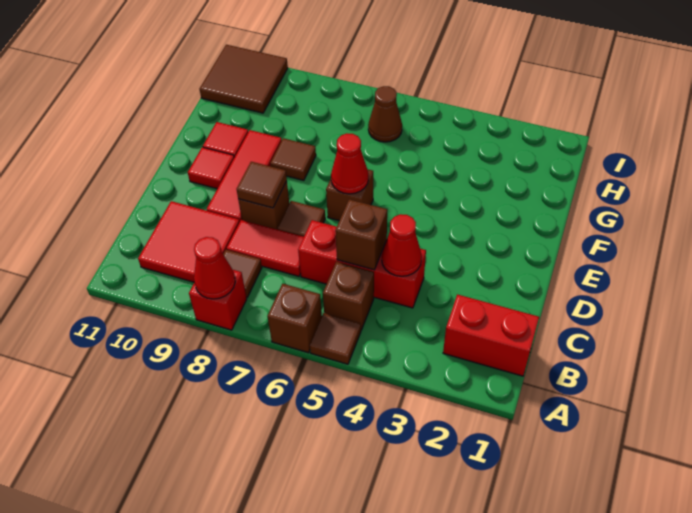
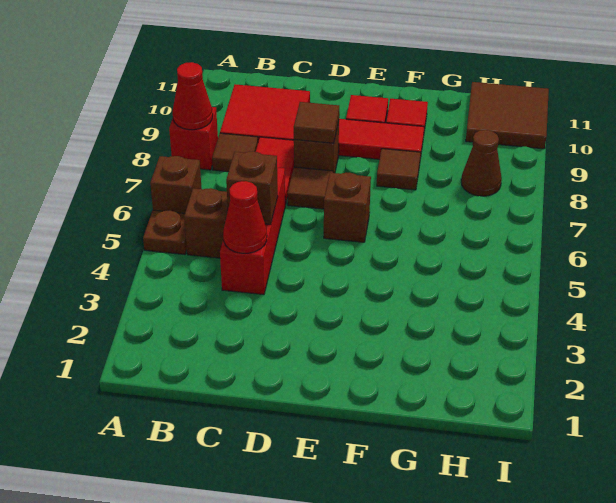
brown tile A5 level 1 -> brown plate A5 level 1
red brick B1:B2 level 1 -> none
red cone E6 level 2 -> none
brown cone H6 level 1 -> brown cone H8 level 1

